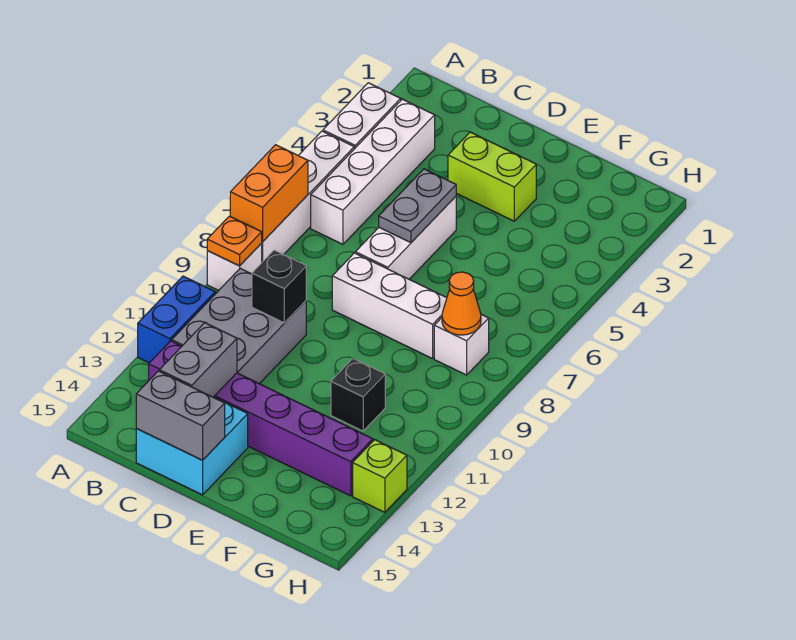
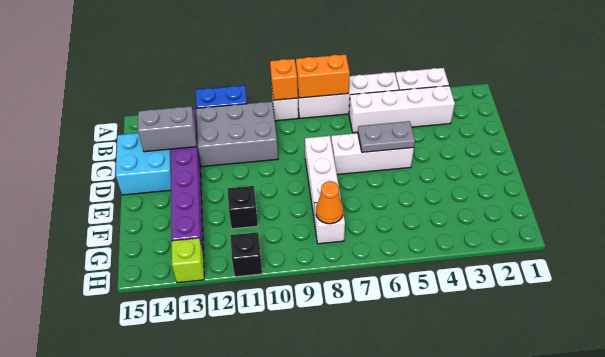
orange plate A9 level 2 -> orange brick A9 level 2
black brick C10 level 2 -> black brick H11 level 1
grey brick C15:D15 level 2 -> none
lime brick D3:E3 level 1 -> none

